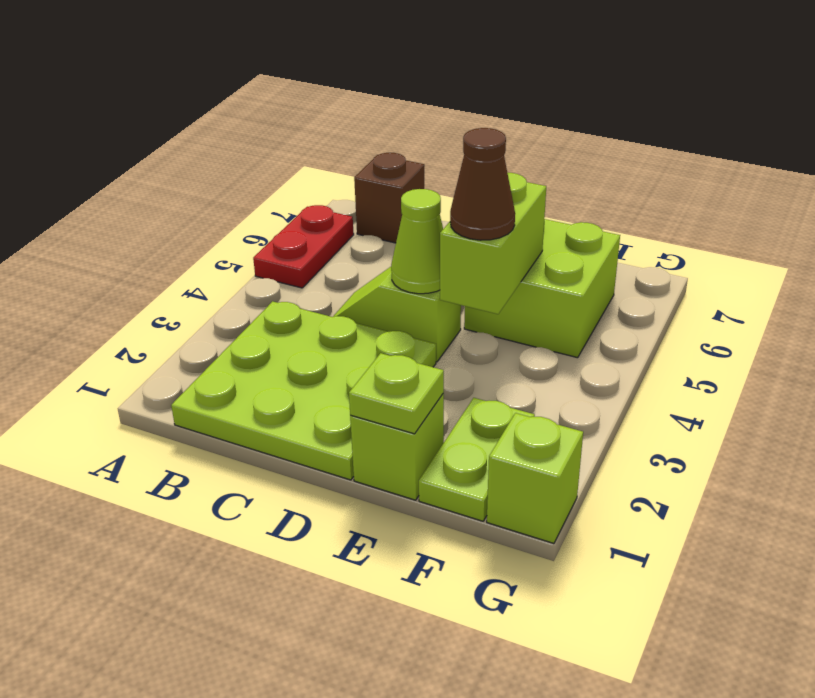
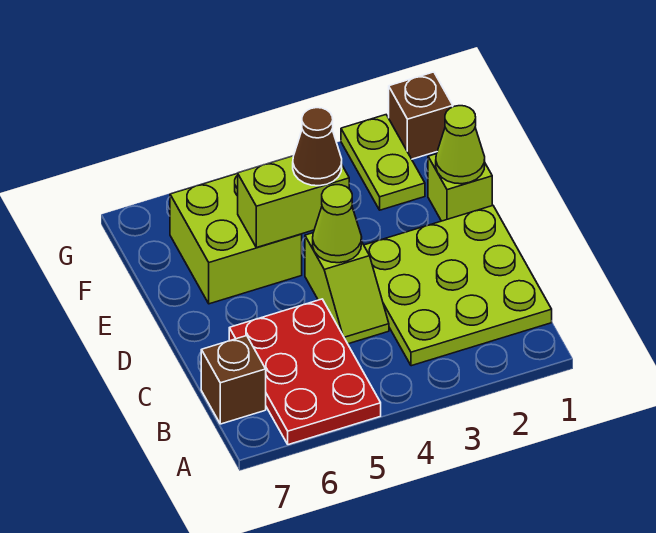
red plate A5:A6 level 1 -> red plate A5:C6 level 1
lime plate E1 level 2 -> lime cone E1 level 2
lime plate F1:F2 level 1 -> lime plate F2:G2 level 1
lime brick G1 level 1 -> brown brick G1 level 1

